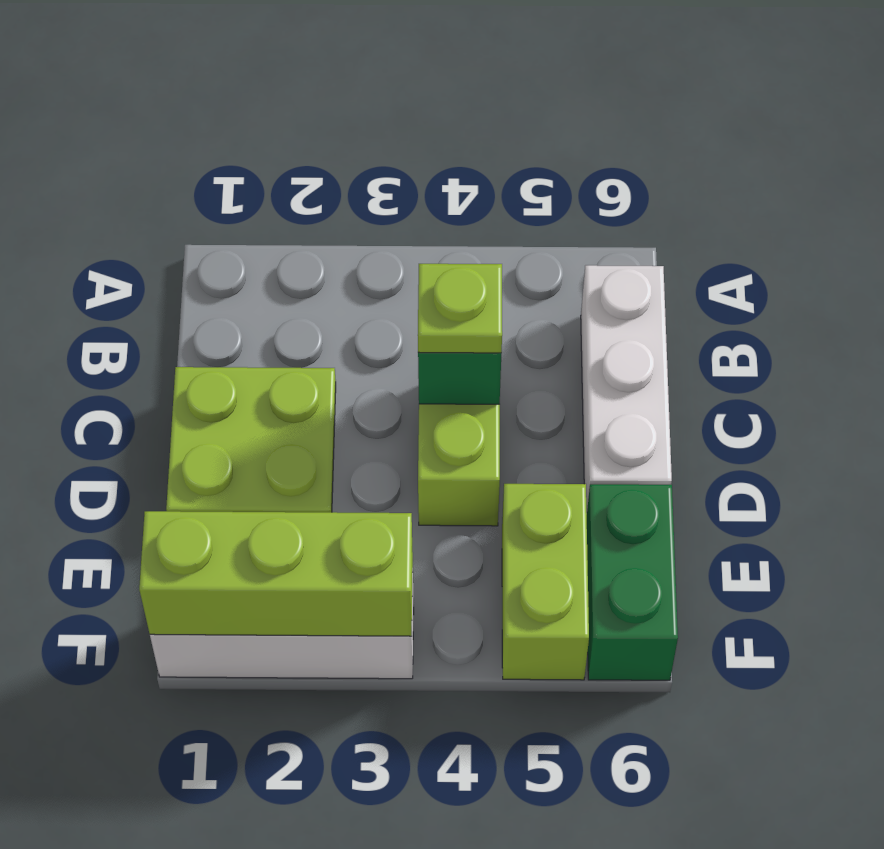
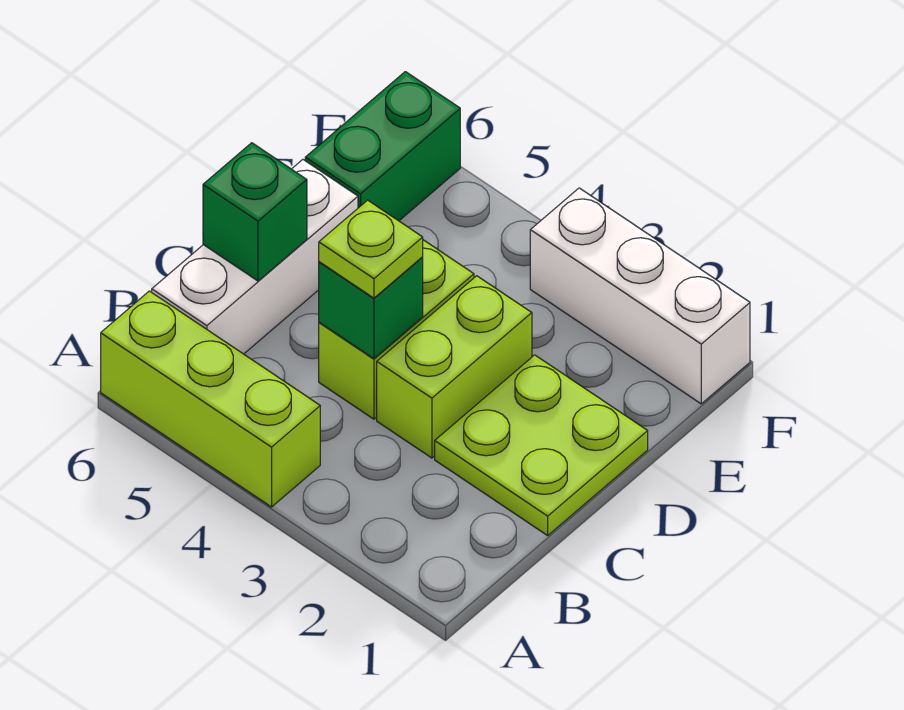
none -> green brick C6 level 2
lime brick E5:F5 level 1 -> lime brick C3:D3 level 1
lime brick F1:F3 level 2 -> lime brick A4:A6 level 1

